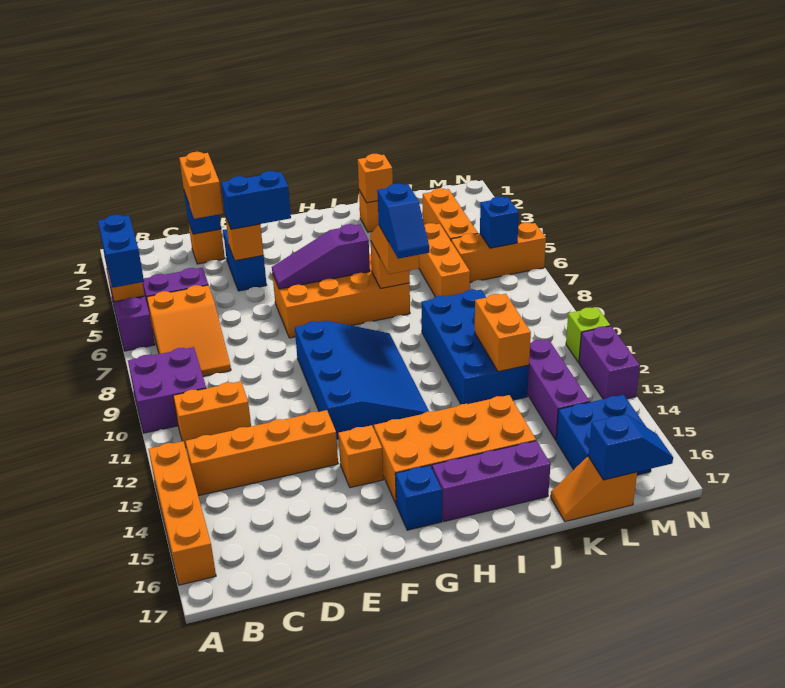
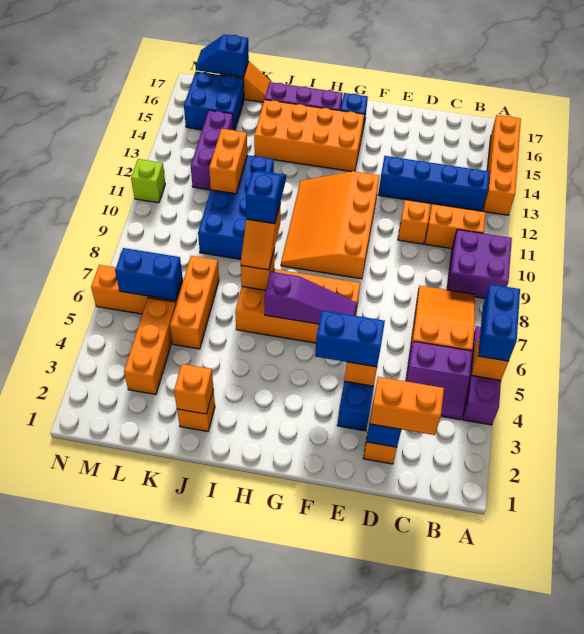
orange brick B13:E13 level 1 -> blue brick B13:E13 level 1
orange brick D2:D3 level 3 -> orange brick C2:D2 level 3
blue slope F9:H12 level 1 top F -> orange slope F9:H12 level 1 top F
orange brick F14 level 1 -> orange brick D11 level 1
blue brick M6 level 2 -> blue brick L6:M6 level 2
purple brick N12:N13 level 1 -> none

